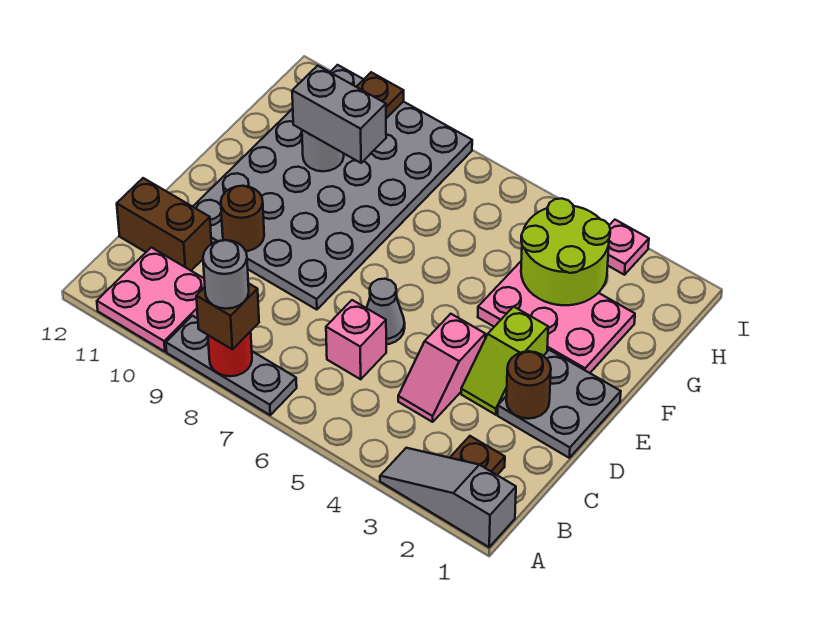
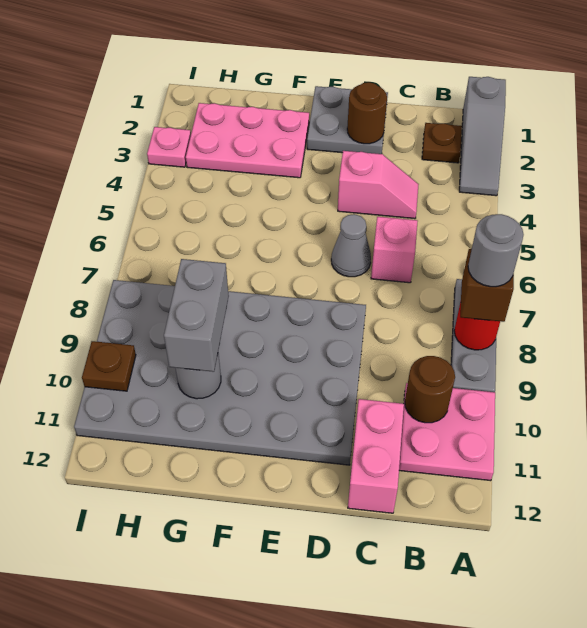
brown brick C11:C12 level 1 -> pink brick C11:C12 level 1
lime slope D3:E3 level 1 top E -> none
brown round brick D10 level 2 -> brown round brick B10 level 2
pink plate F2:G4 level 1 -> pink plate F2:H3 level 1
lime round brick G3:H4 level 2 -> none

